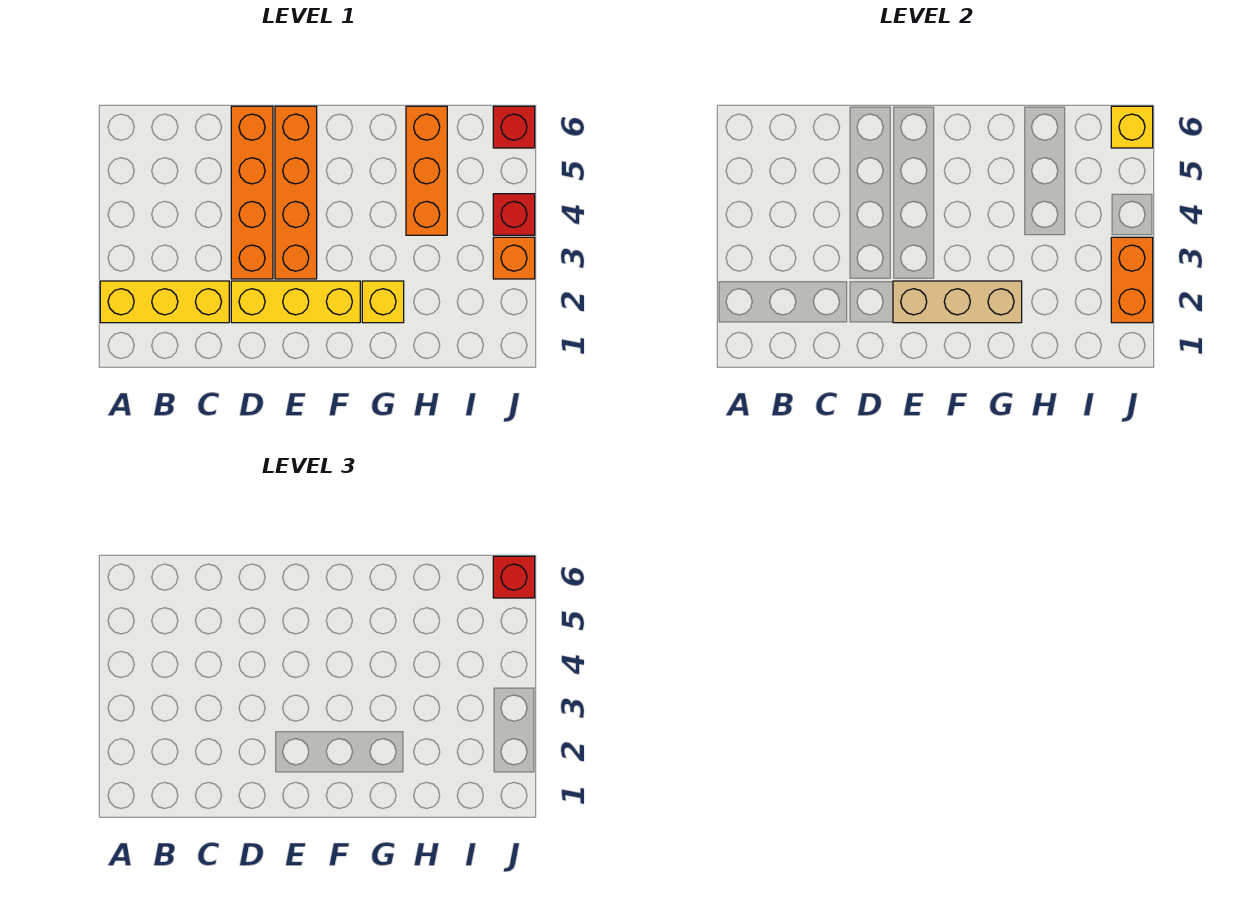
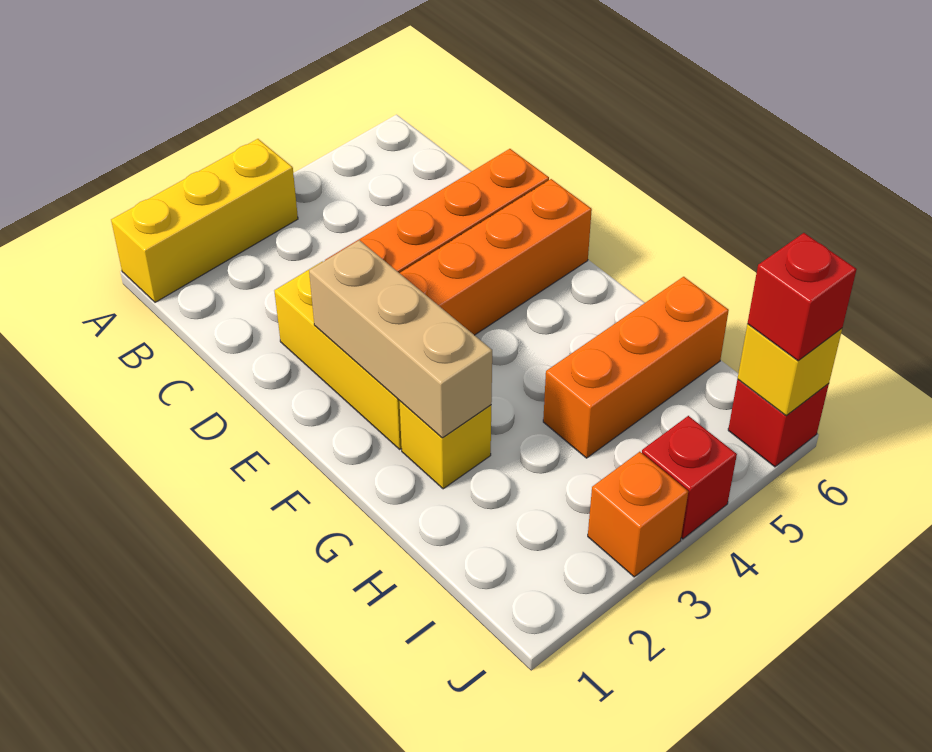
yellow brick A2:C2 level 1 -> yellow brick A1:A3 level 1
orange brick J2:J3 level 2 -> none

